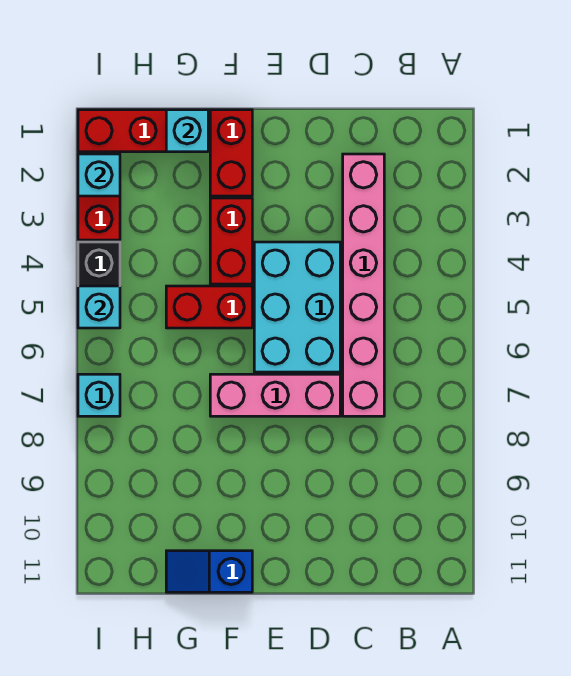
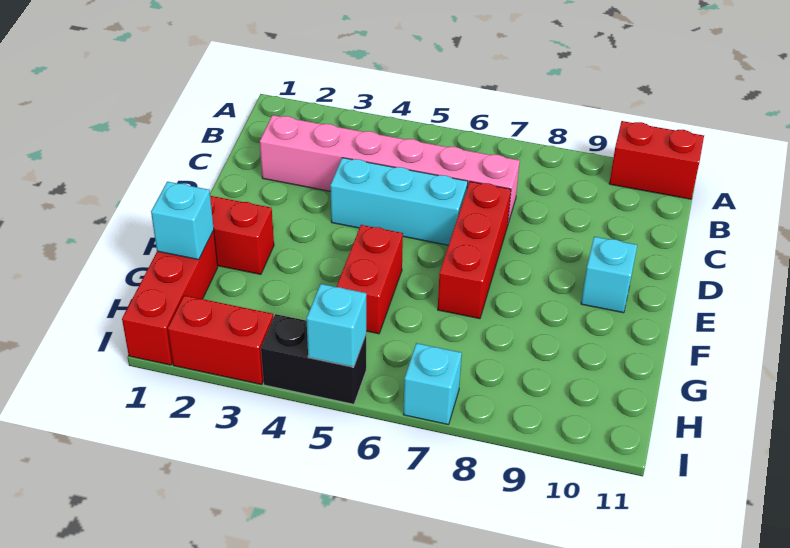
cyan brick D4:E6 level 1 -> cyan brick D4:D6 level 1
pink brick D7:F7 level 1 -> red brick D7:F7 level 1
red brick F3:F4 level 1 -> red brick A10:A11 level 1
blue slope F11:G11 level 1 top F -> none
cyan brick I2 level 2 -> cyan brick E10 level 1

